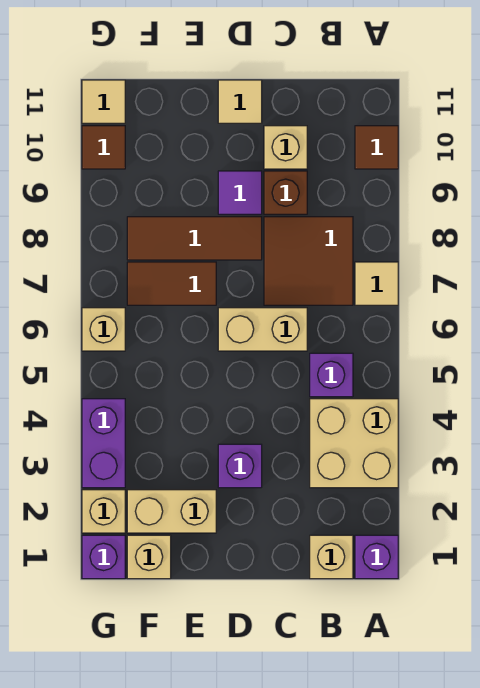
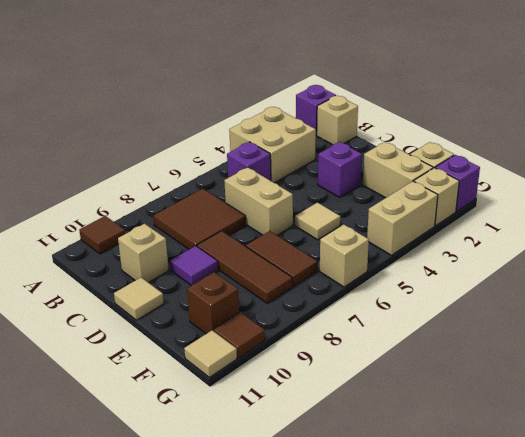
tan tile A7 level 1 -> tan tile E5 level 1
brown brick C9 level 1 -> brown brick F10 level 1
purple brick G3:G4 level 1 -> tan brick G3:G4 level 1

